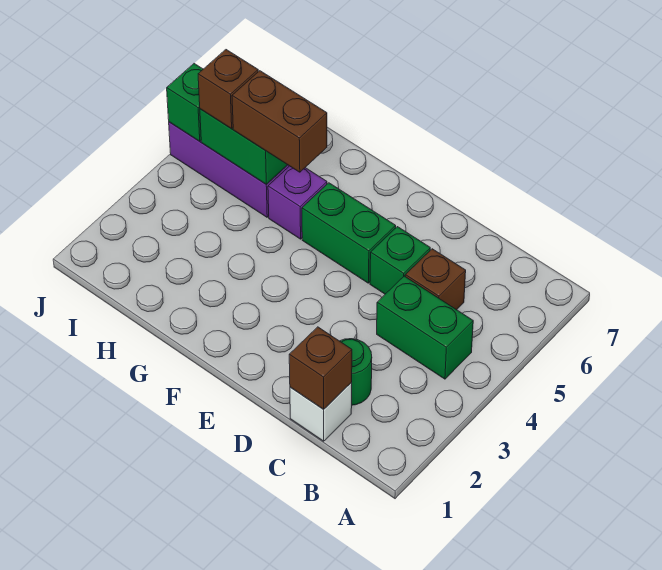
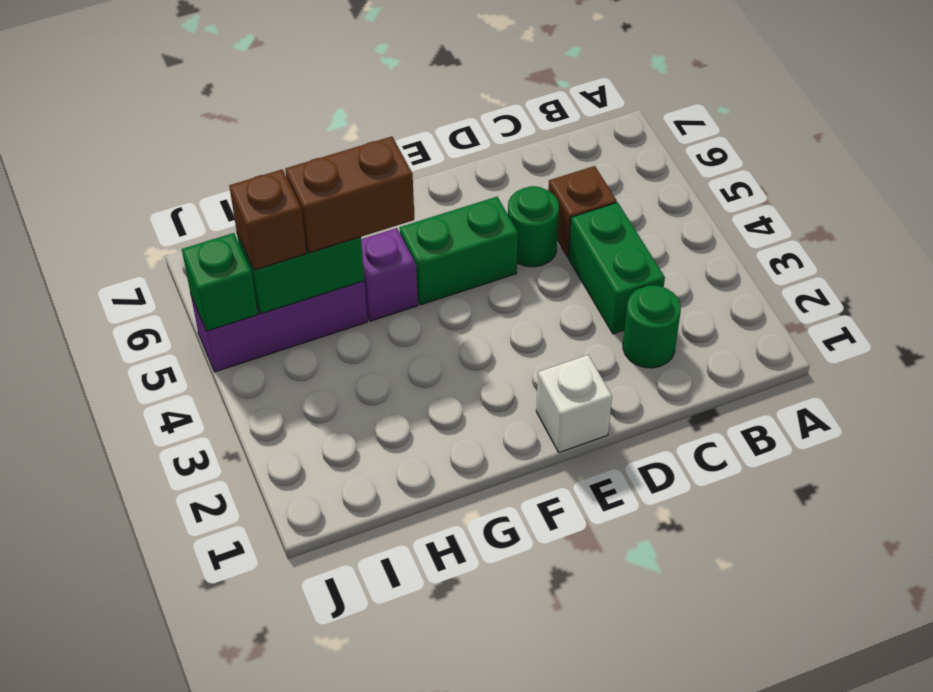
green brick B4:C4 level 1 -> green brick C3:C4 level 1
white brick C1 level 1 -> white brick E1 level 1
brown brick C1 level 2 -> none
green brick D5 level 1 -> green round brick D5 level 1

